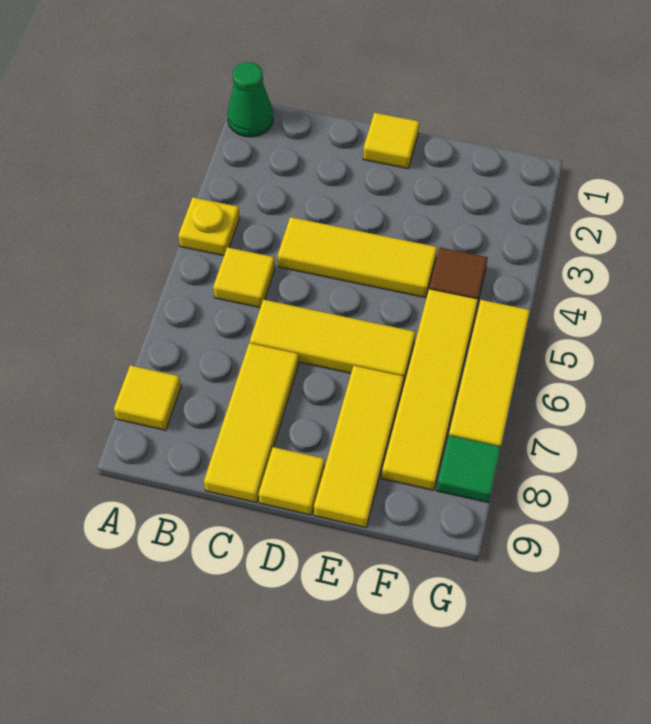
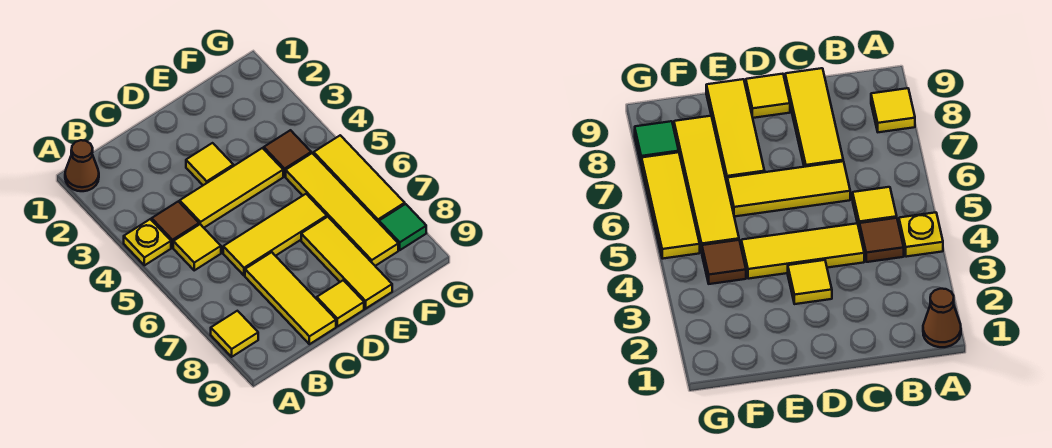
green cone A1 level 1 -> brown cone A1 level 1
none -> brown tile B4 level 1
yellow tile D1 level 1 -> yellow tile D3 level 1

